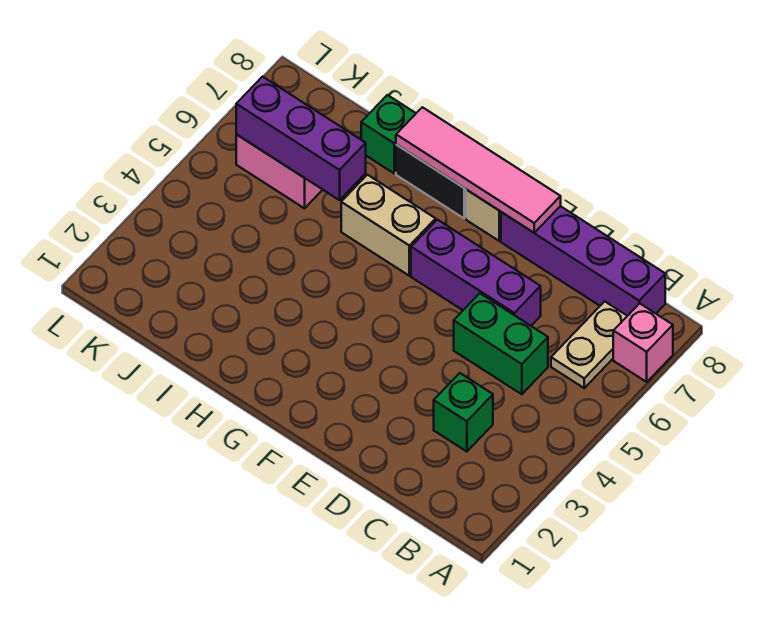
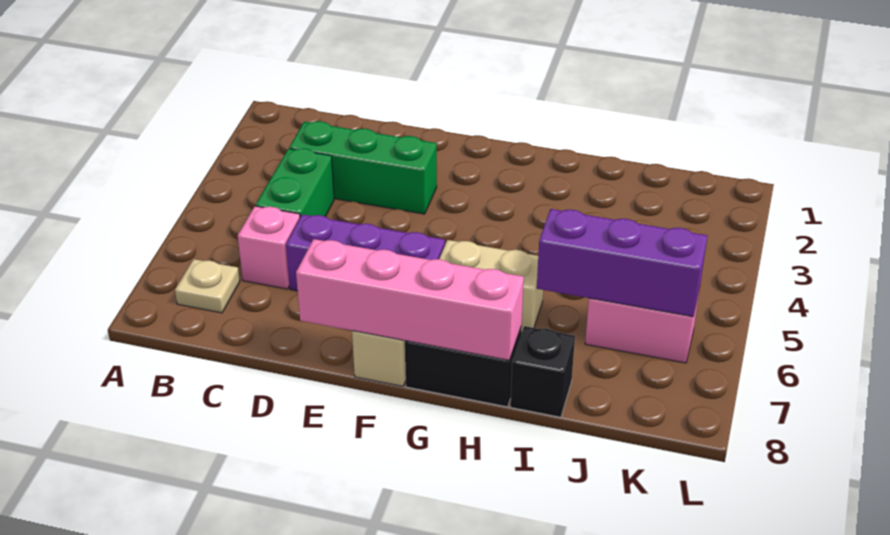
pink brick A7 level 1 -> pink brick C6 level 1
tan plate B6:B7 level 1 -> tan plate B7 level 1
purple brick B8:E8 level 1 -> none
green brick C3 level 1 -> green brick C3:E3 level 1
green brick C5:D5 level 1 -> green brick C4:C5 level 1
pink tile E8:H8 level 2 -> pink brick E8:H8 level 2
green brick I8 level 1 -> black brick I8 level 1

